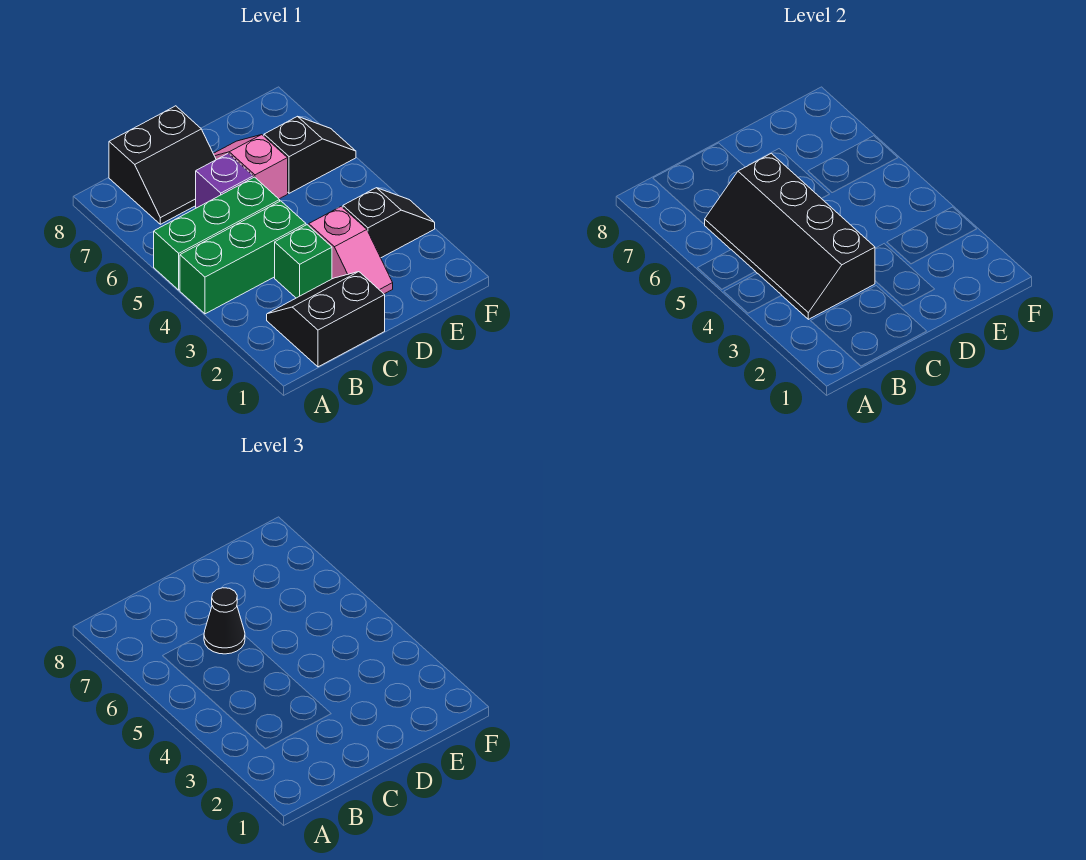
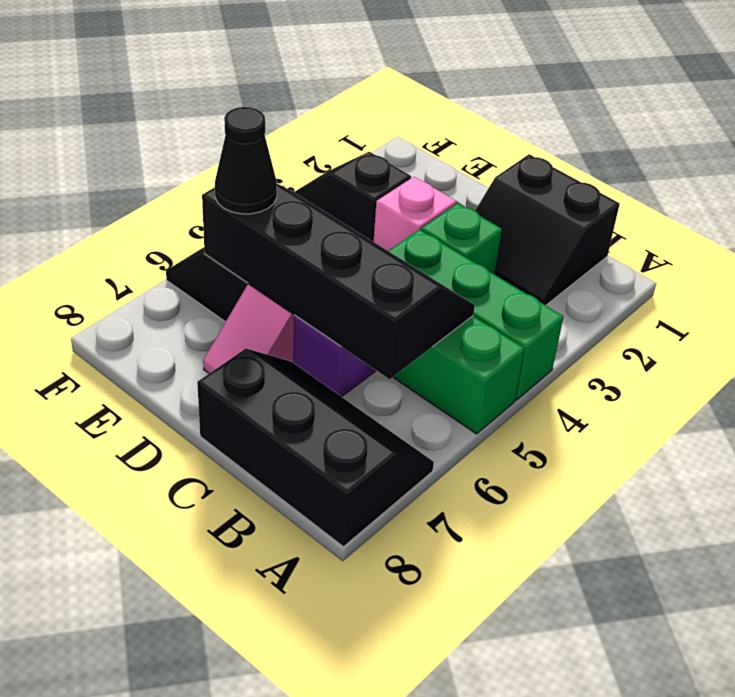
black slope B3:C6 level 2 top C -> black slope B5:E6 level 2 top 6
black slope B7:C8 level 1 top 8 -> black slope A7:C8 level 1 top 8
black cone C6 level 3 -> black cone E6 level 3

